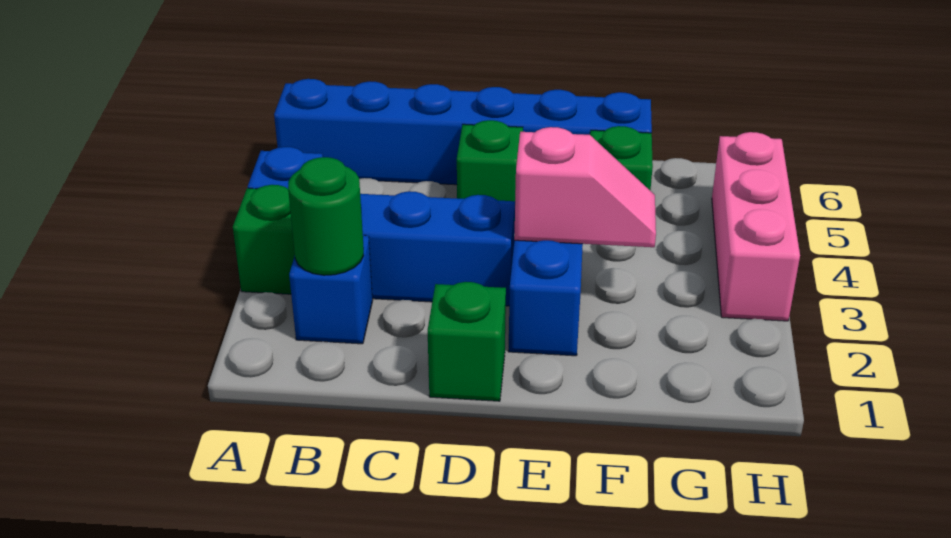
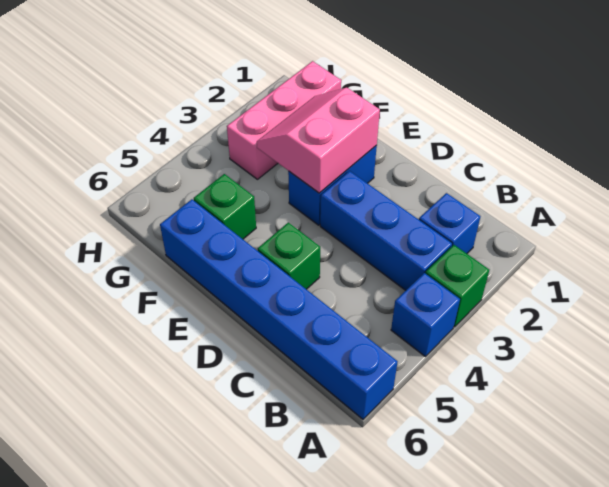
green round brick B2 level 2 -> none
green brick D1 level 1 -> none
pink slope E3:F3 level 2 top E -> pink slope E2:F3 level 2 top E
pink brick H3:H5 level 1 -> pink brick G1:G3 level 1

